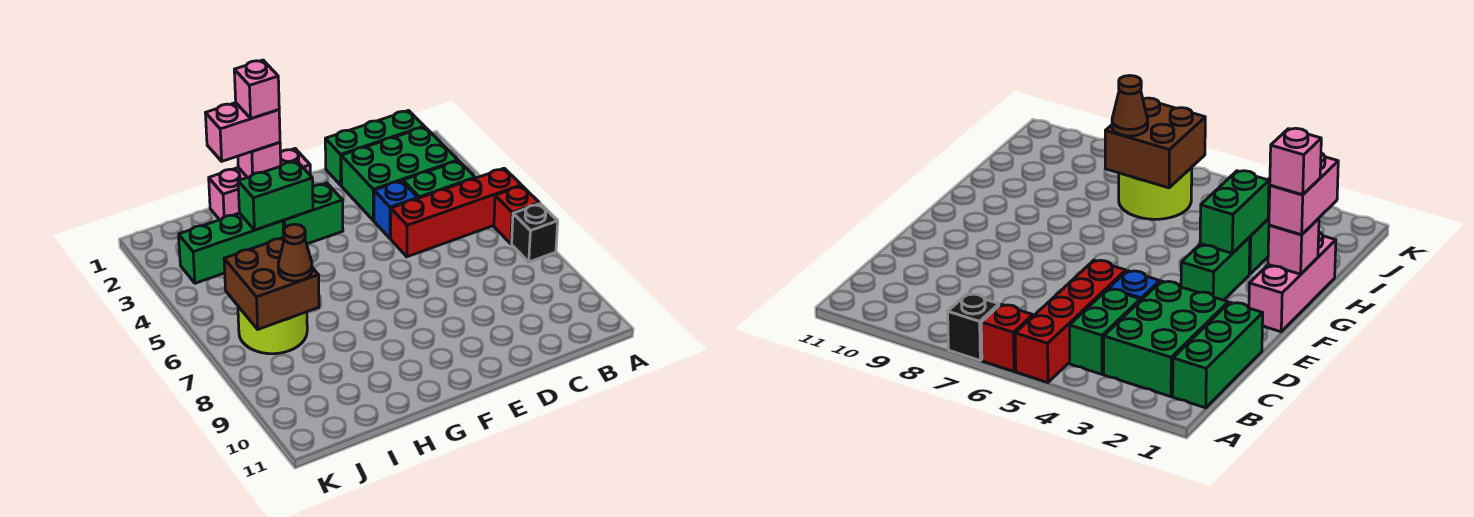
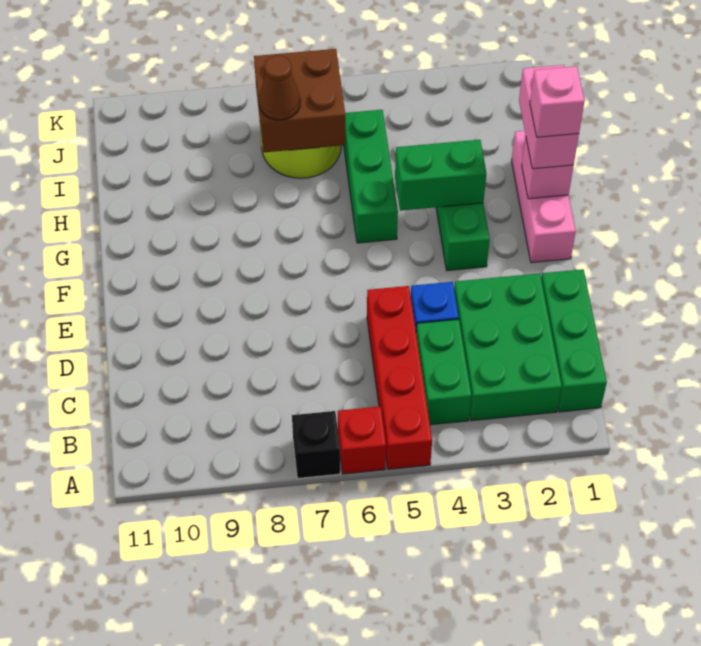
green brick G3:H3 level 2 -> green brick G3:G4 level 2
green brick H3:J3 level 1 -> green brick G5:I5 level 1

